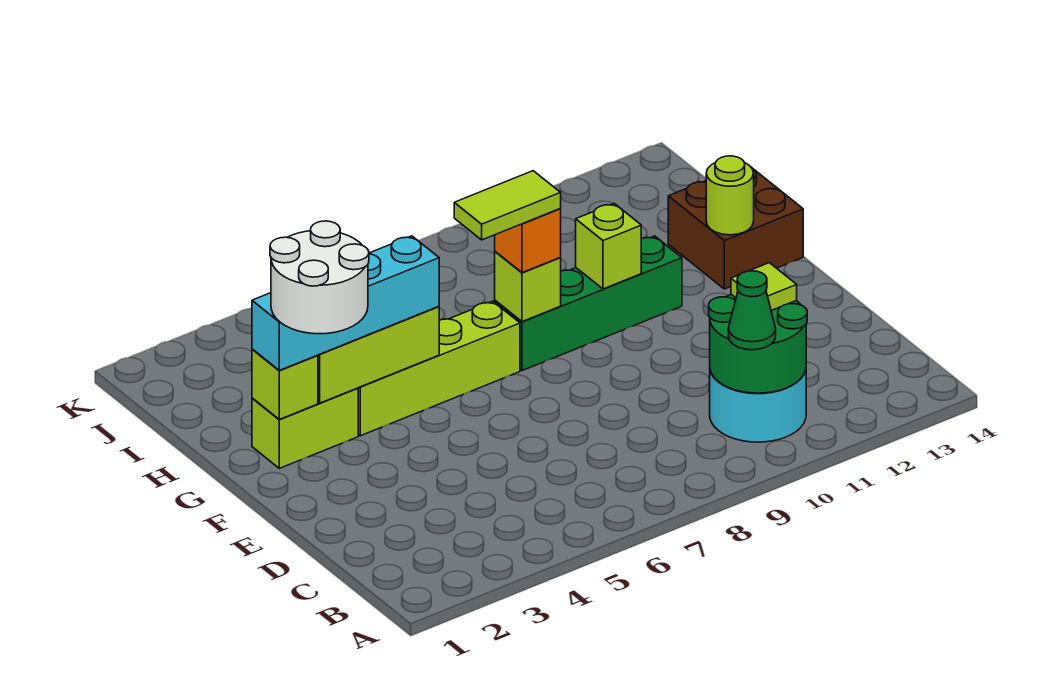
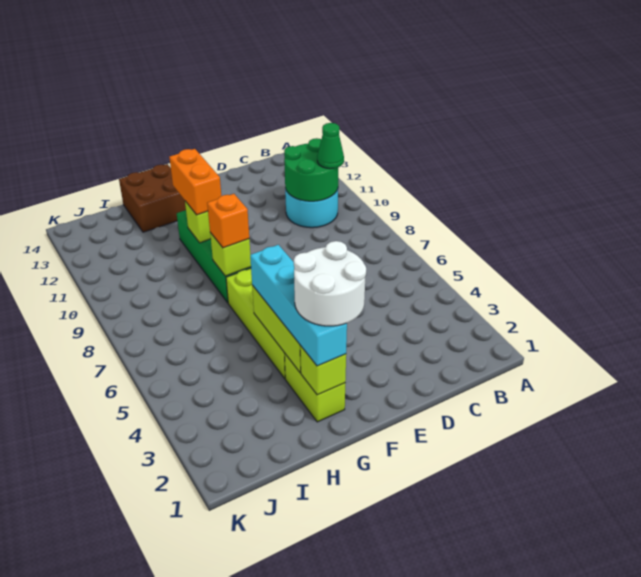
lime tile C11 level 3 -> none
lime tile G7:G8 level 4 -> none
none -> orange brick G10:G11 level 3
lime round brick G13 level 2 -> none

